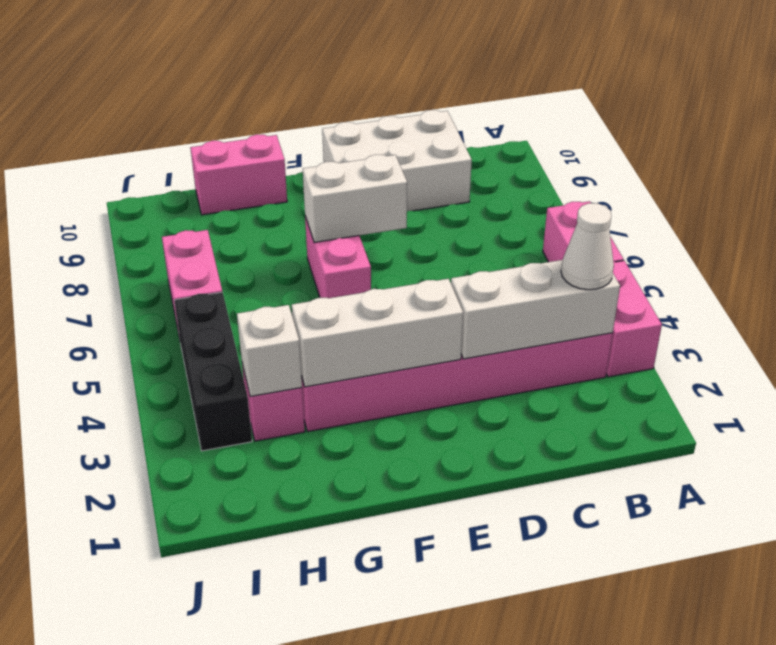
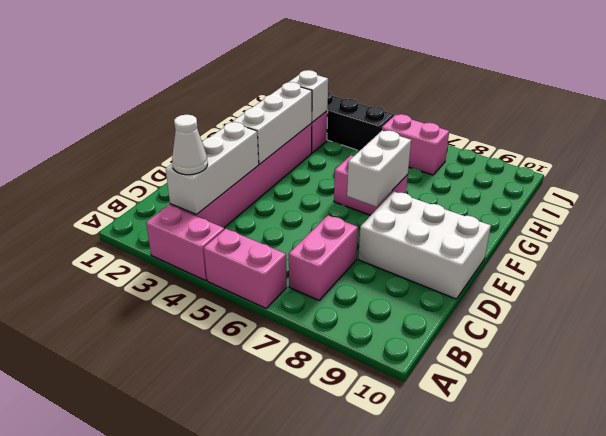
white brick C9:E10 level 1 -> white brick D8:E10 level 1
pink brick G10:H10 level 1 -> pink brick B7:C7 level 1

